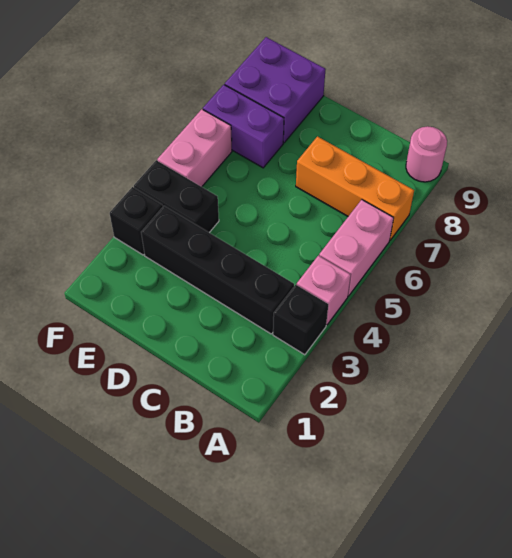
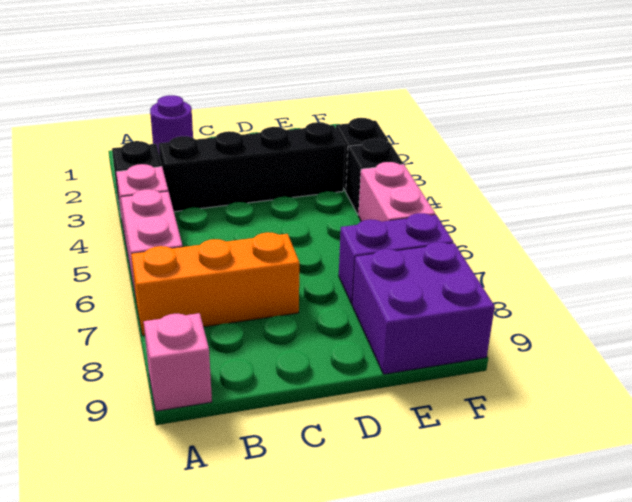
pink round brick A9 level 1 -> pink brick A9 level 1
none -> purple round brick B1 level 1
black brick E4:F4 level 1 -> black brick F4 level 1

